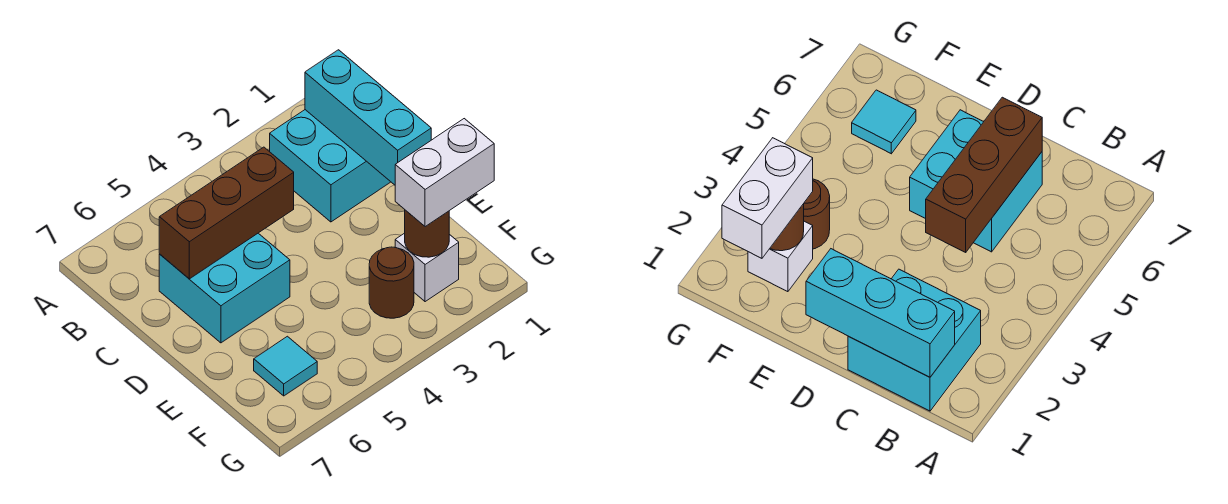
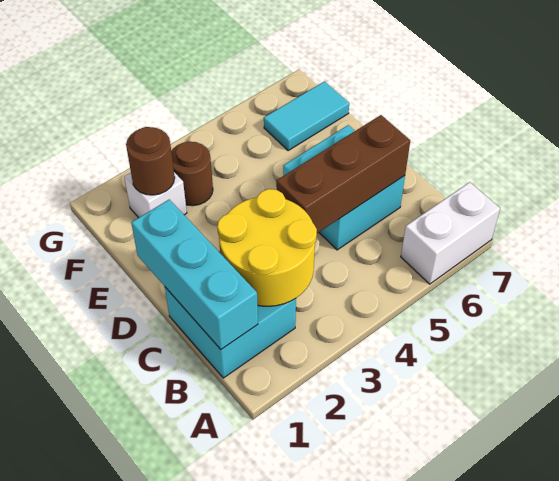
none -> yellow round brick B2:C3 level 2
white brick F1:F2 level 3 -> white brick A6:A7 level 1
cyan tile F6 level 1 -> cyan tile F6:F7 level 1

